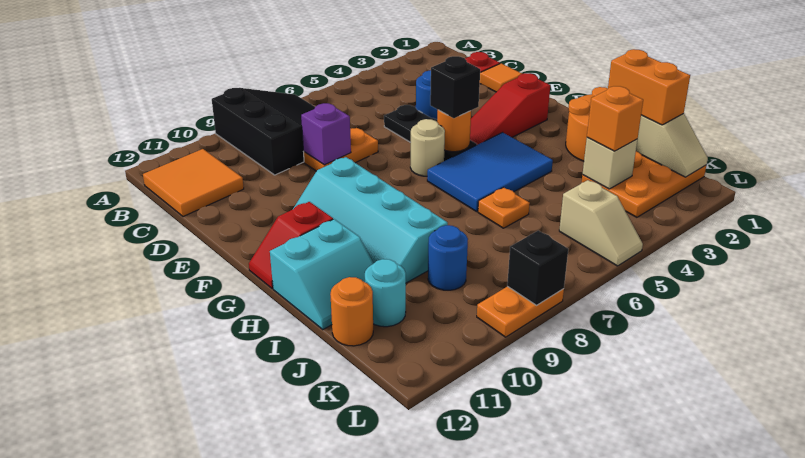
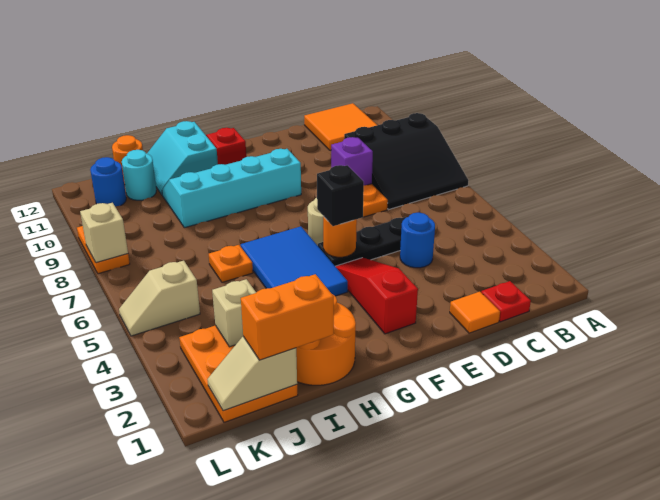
orange brick J3 level 3 -> none
blue round brick J9 level 1 -> blue round brick K11 level 1
black brick L8 level 2 -> tan brick L8 level 2

